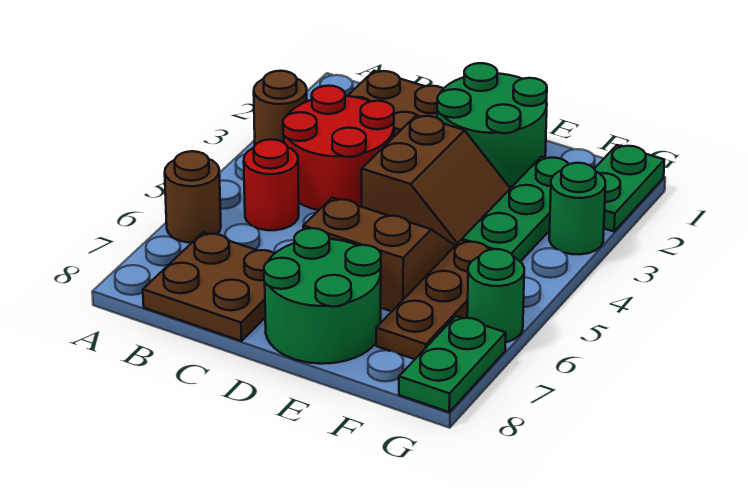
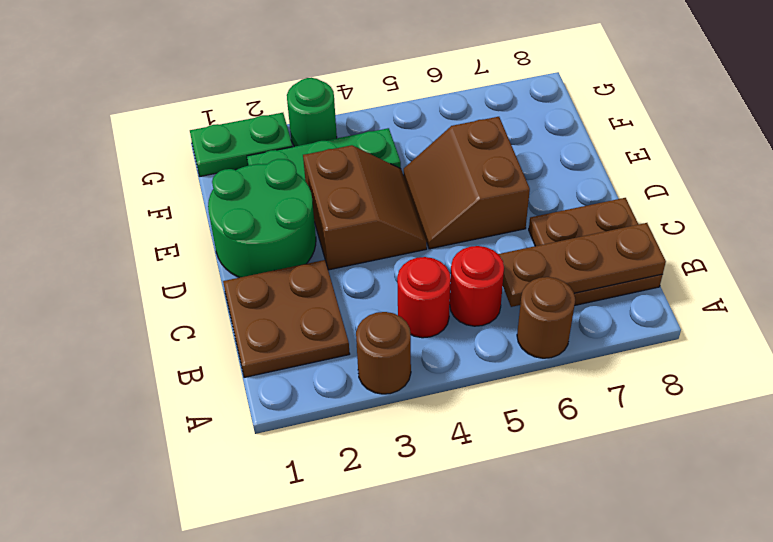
red round brick B3:C4 level 1 -> red round brick B4 level 1
brown slope D3:E4 level 1 top D -> brown slope D3:E4 level 1 top 3
green round brick D7:E8 level 1 -> none
brown plate F5:F7 level 1 -> brown plate B6:B8 level 2
green round brick G6 level 1 -> none
green plate G7:G8 level 1 -> none

